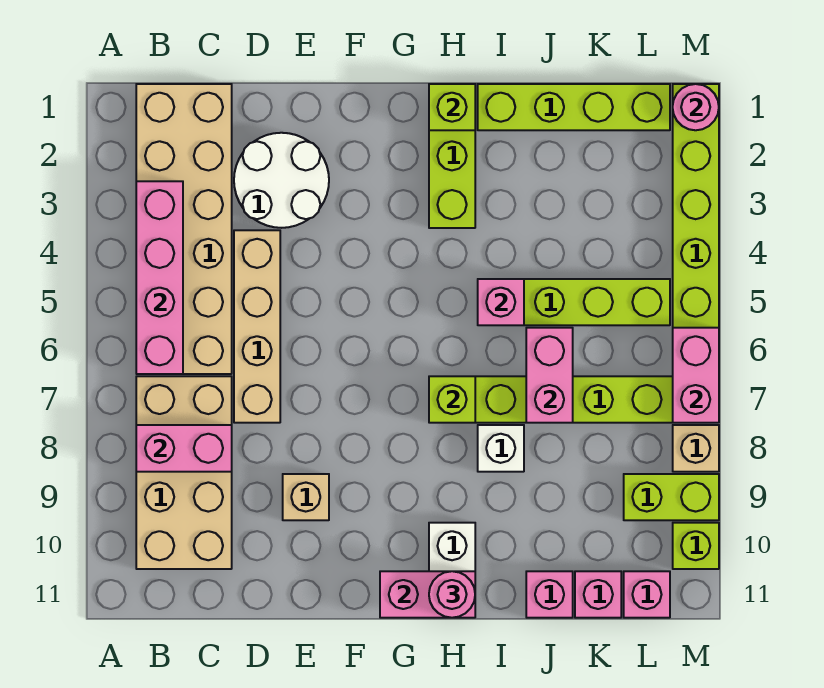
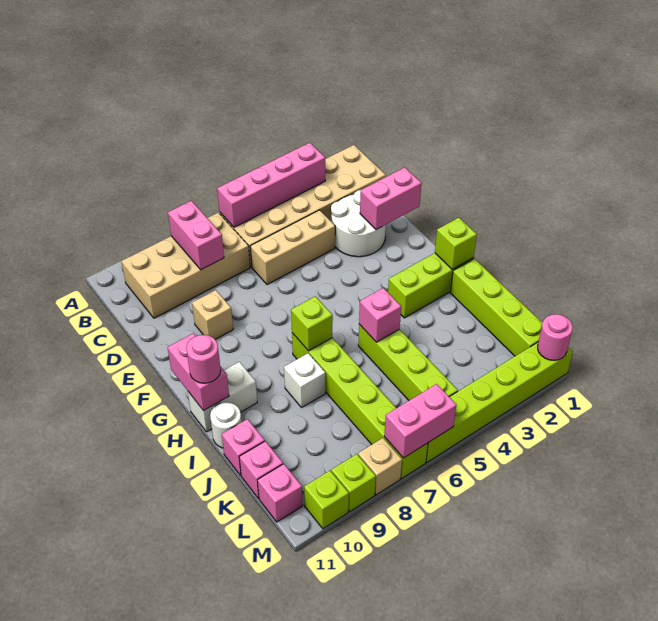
tan brick D4:D7 level 1 -> tan brick D4:D6 level 1
none -> white round brick I11 level 1
pink brick J6:J7 level 2 -> pink brick E1:E2 level 2
lime brick L9:M9 level 1 -> lime brick M9 level 1

